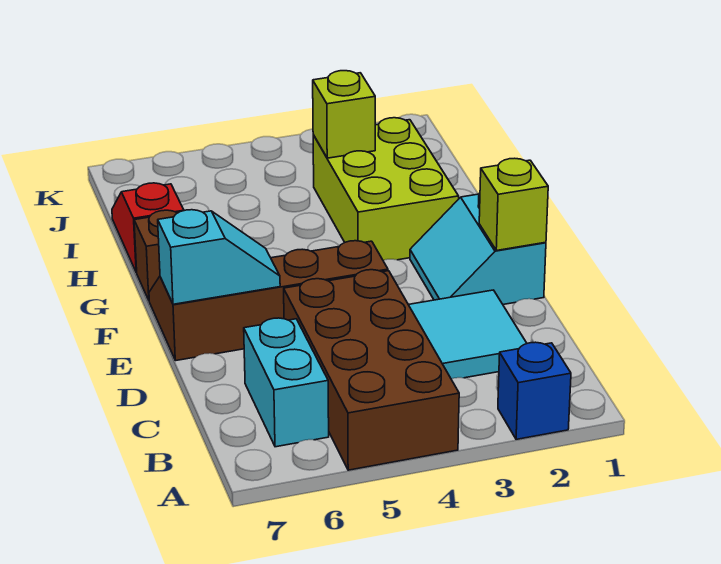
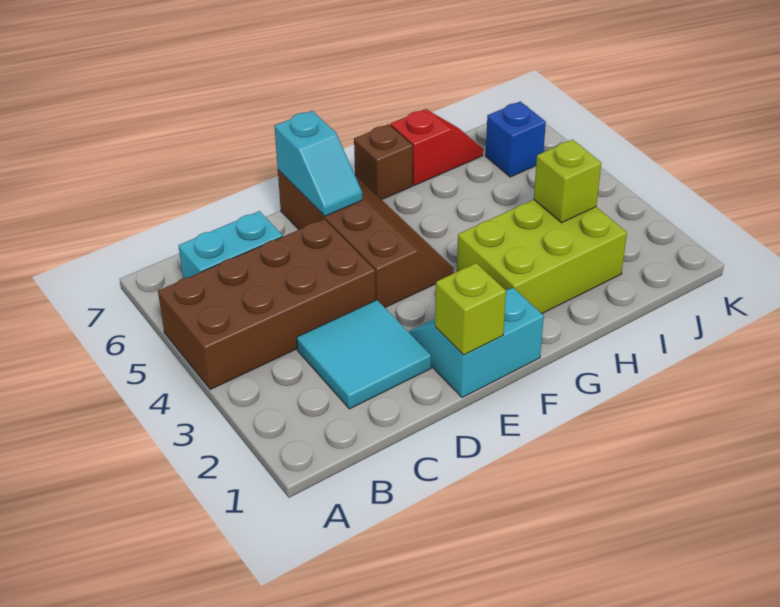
blue brick A2 level 1 -> blue brick J6 level 1

